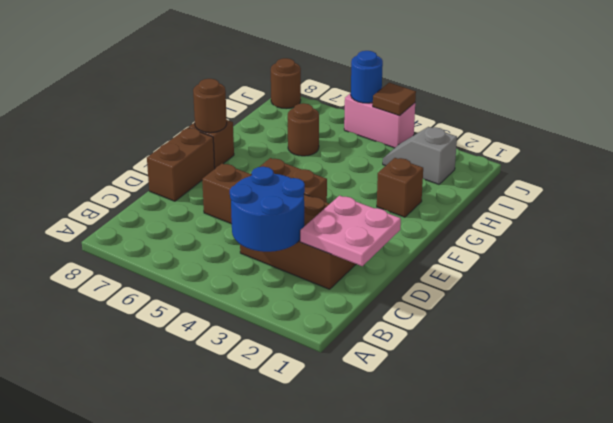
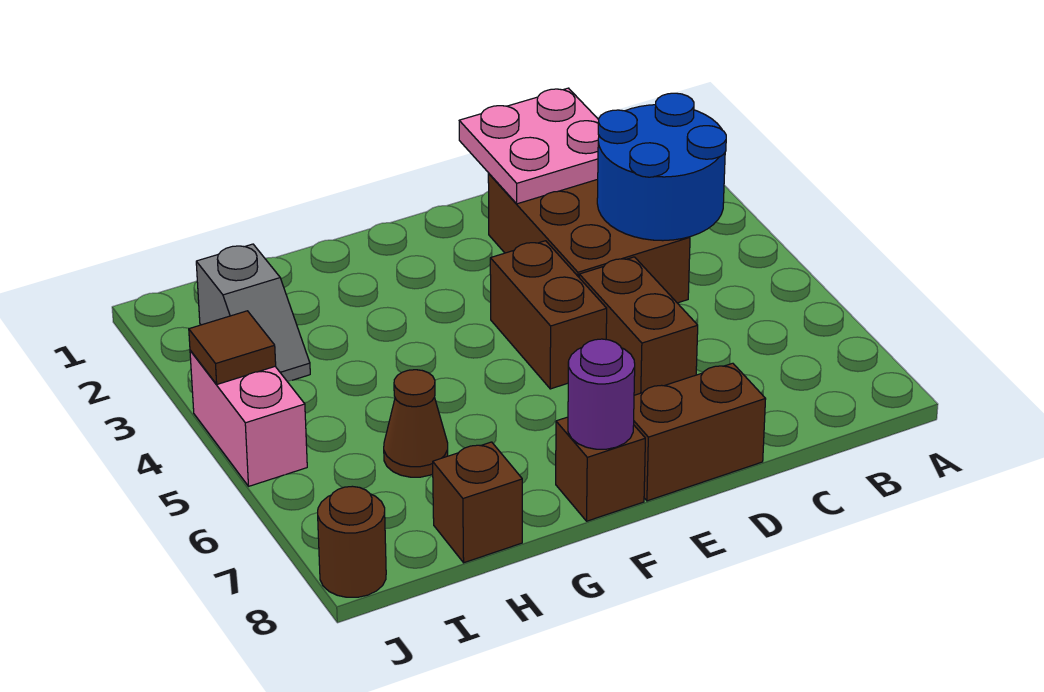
brown round brick F8 level 2 -> purple round brick F8 level 2
brown brick G2 level 1 -> brown brick H8 level 1
brown round brick H6 level 1 -> brown cone H6 level 1
blue round brick J5 level 2 -> none

